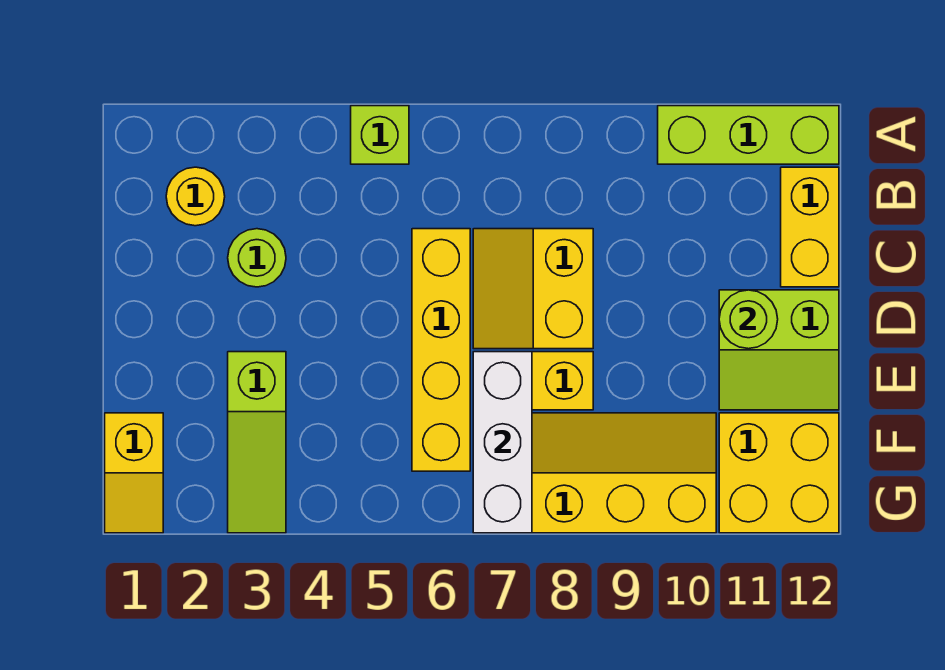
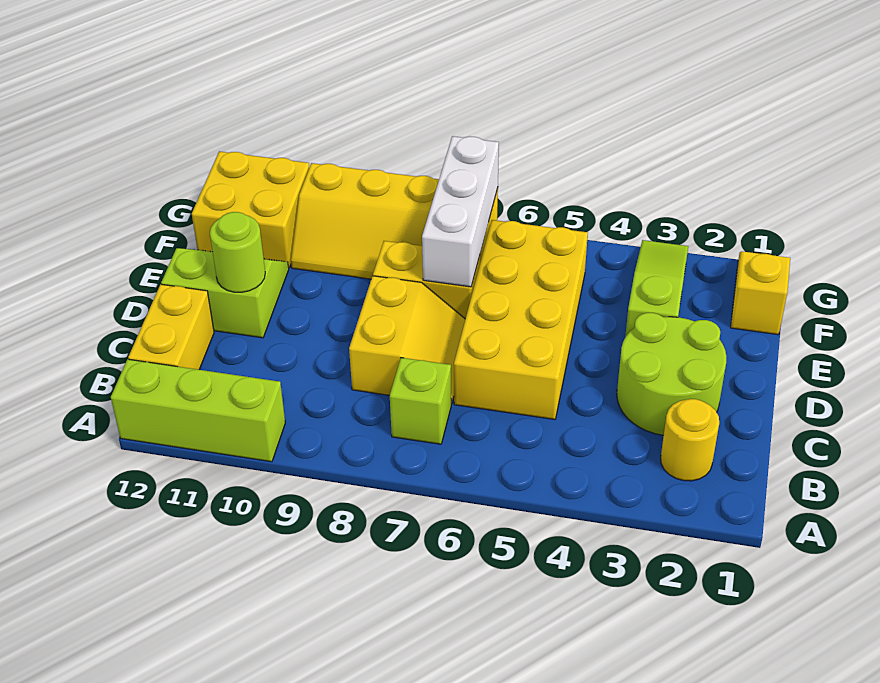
lime brick A5 level 1 -> lime brick B7 level 1
lime round brick C3 level 1 -> lime round brick C2:D3 level 1
yellow brick C6:F6 level 1 -> yellow brick C5:F6 level 1

